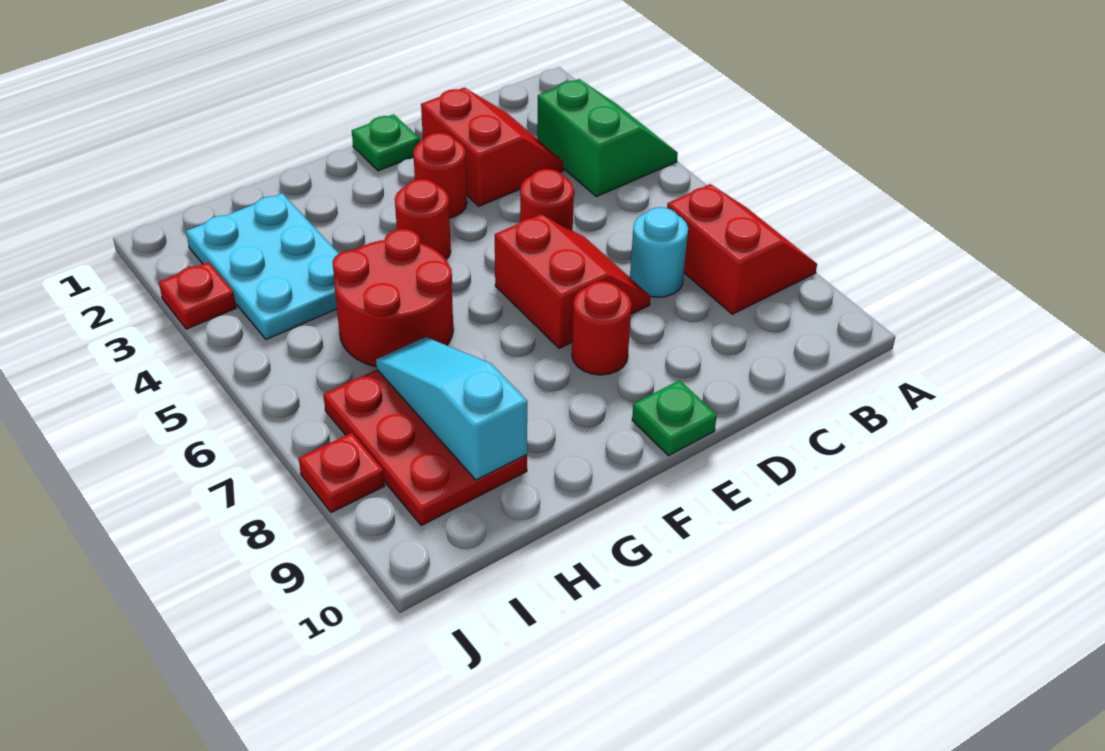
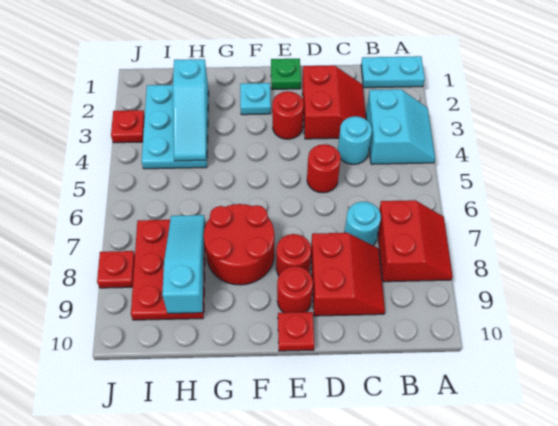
none -> cyan plate A1:B1 level 1
green slope A3:B4 level 1 top B -> cyan slope A3:B4 level 1 top B
none -> cyan round brick C4 level 1
red slope D6:E7 level 1 top E -> red slope C8:D9 level 1 top D
green plate E10 level 1 -> red plate E10 level 1
none -> cyan plate F2 level 1
red round brick F4 level 1 -> red round brick E9 level 1
red round brick G5:H6 level 1 -> red round brick F7:G8 level 1
none -> cyan slope H2:H4 level 2 top 2

